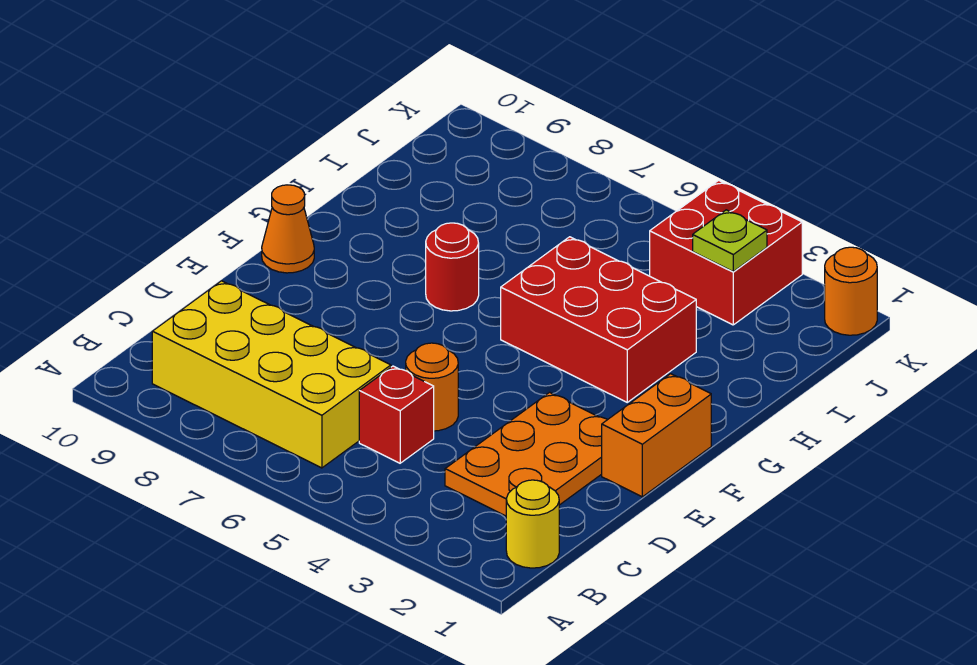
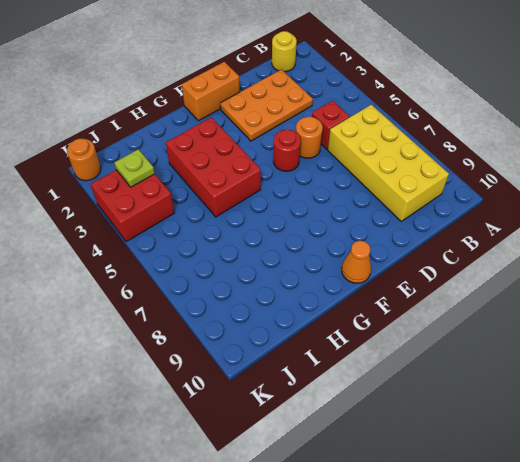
red round brick G7 level 1 -> red round brick E5 level 1

